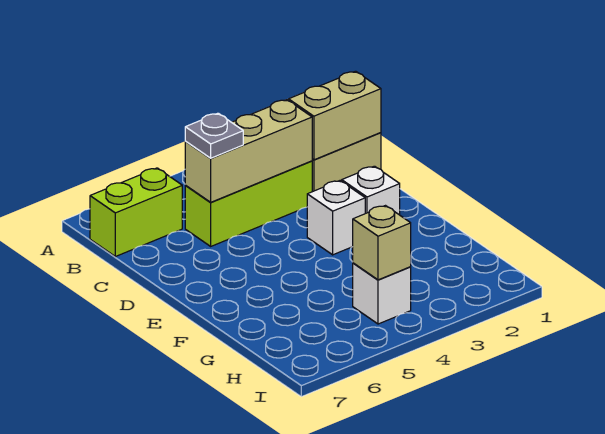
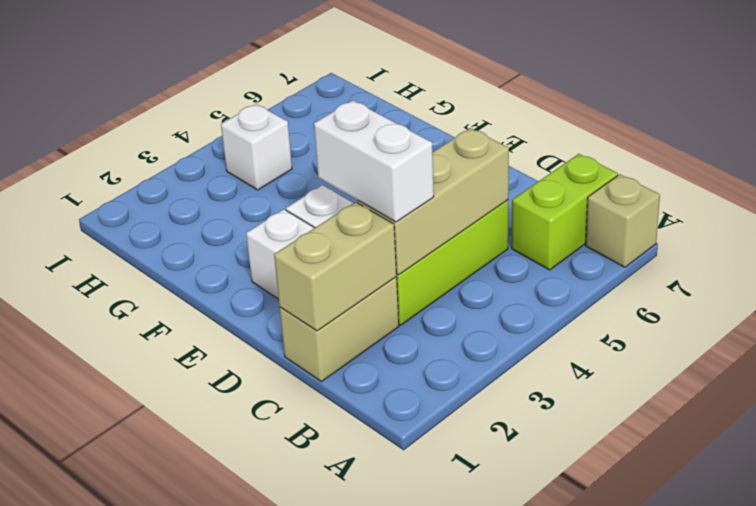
none -> white brick C3:D3 level 3
grey plate C5 level 3 -> none
tan brick H4 level 2 -> tan brick A7 level 1

